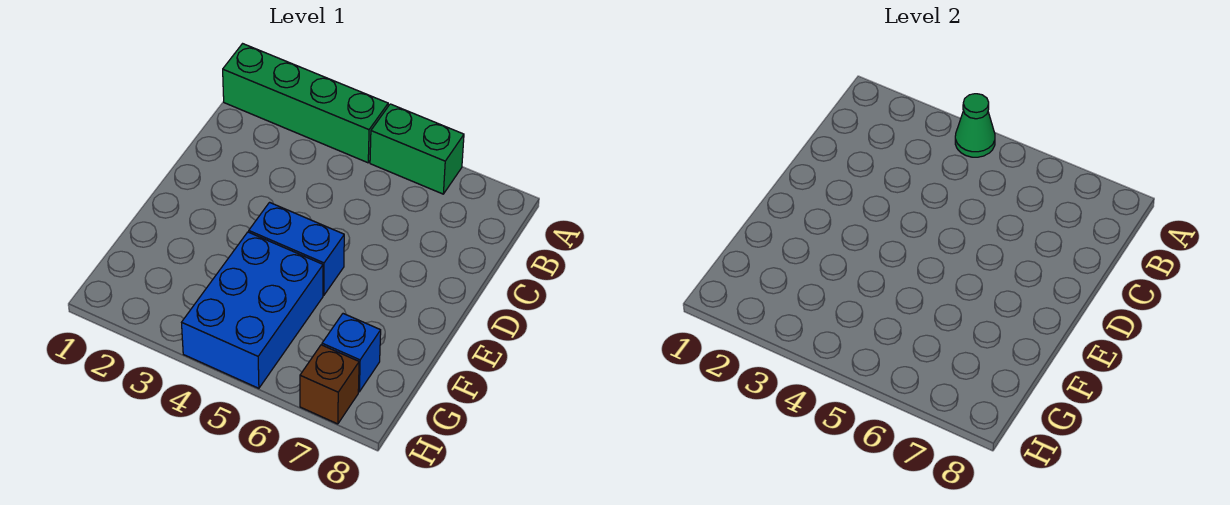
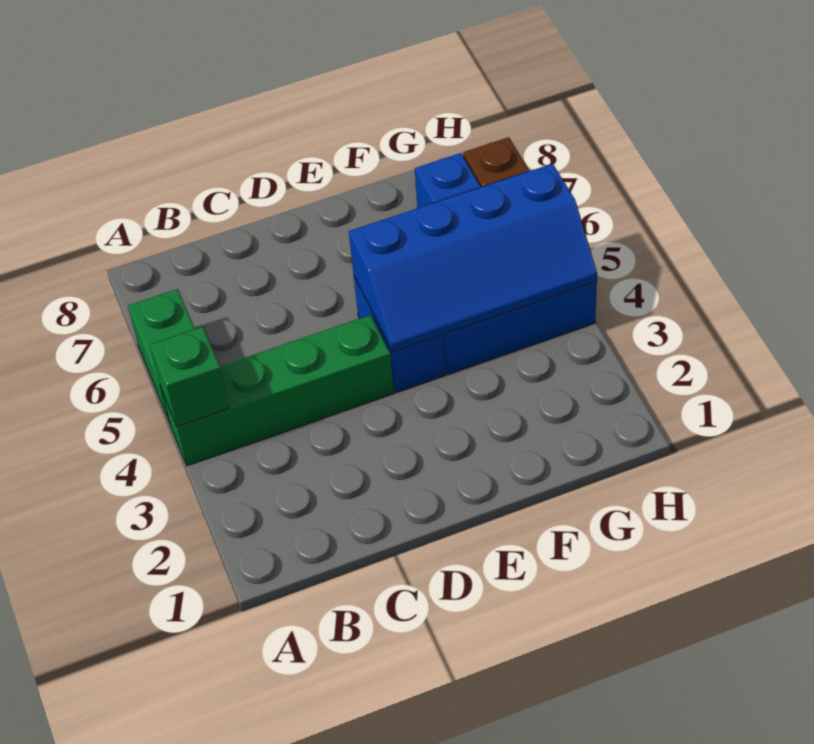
green brick A1:A4 level 1 -> green brick A4:D4 level 1
green cone A4 level 2 -> green brick A4 level 2
none -> blue slope E4:H5 level 2 top 5

